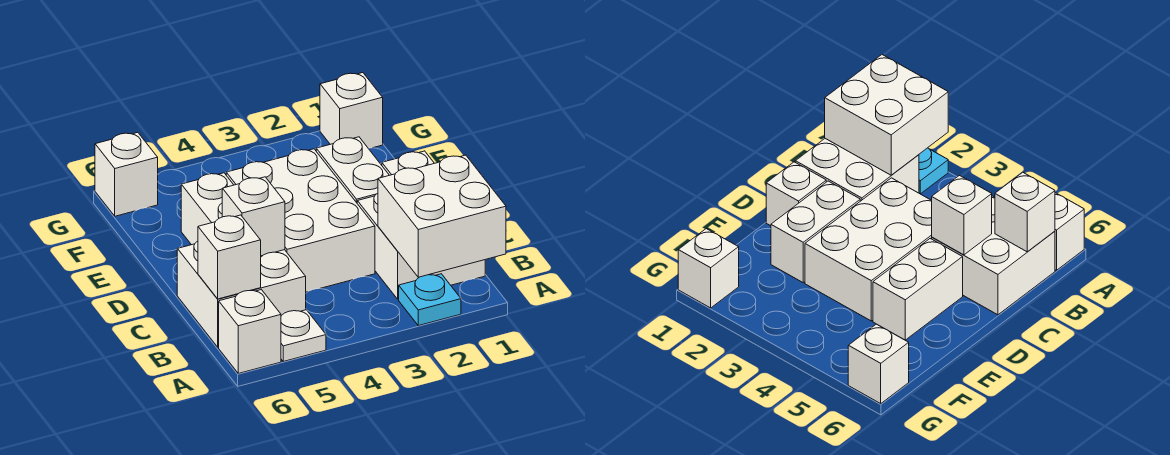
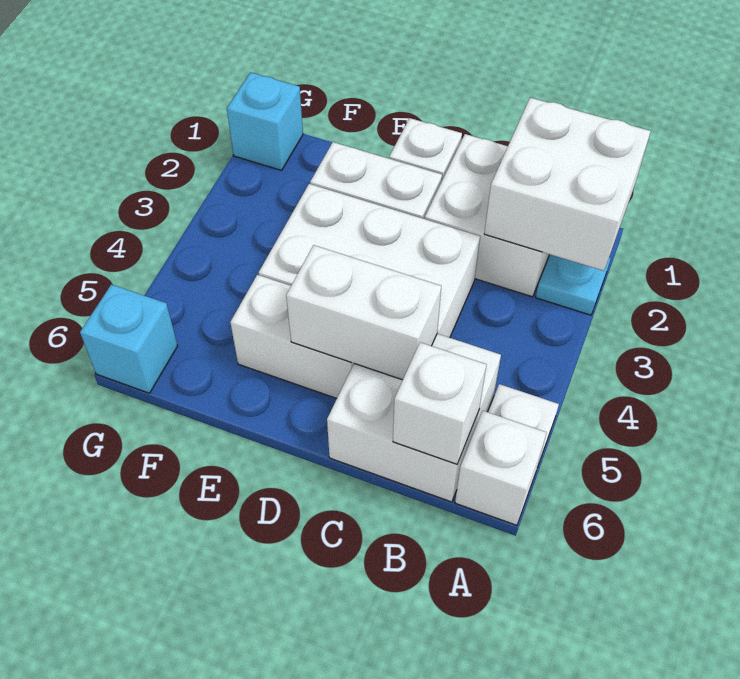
white brick C5 level 2 -> white brick C5:D5 level 2
white brick G1 level 1 -> cyan brick G1 level 1
white brick G6 level 1 -> cyan brick G6 level 1

